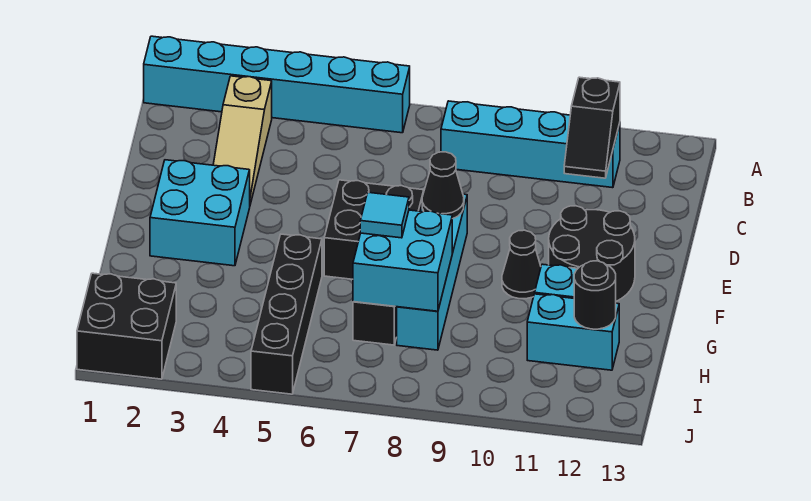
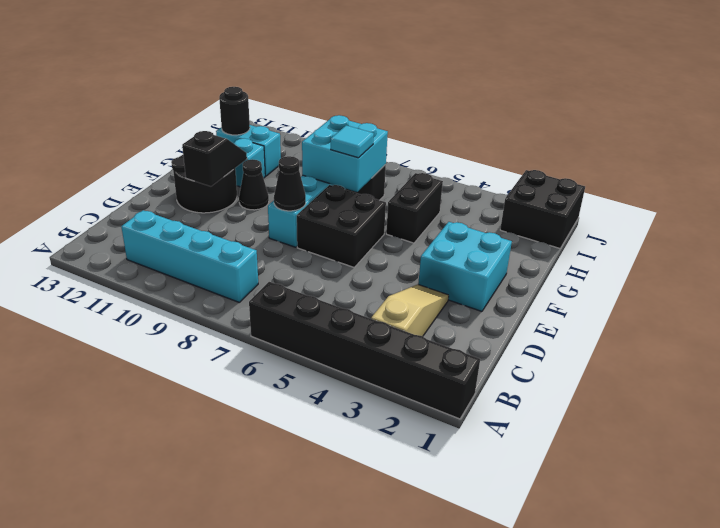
cyan brick A1:A6 level 1 -> black brick A1:A6 level 1
black slope B11:C11 level 2 top B -> black slope E11:F11 level 2 top E
black brick G5:J5 level 1 -> black brick G5:H5 level 1

